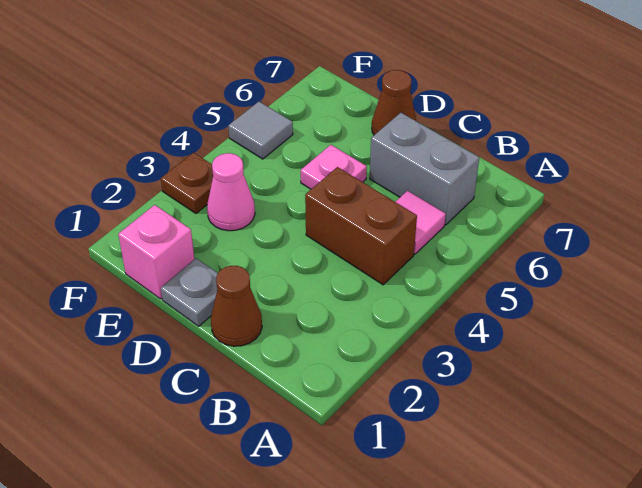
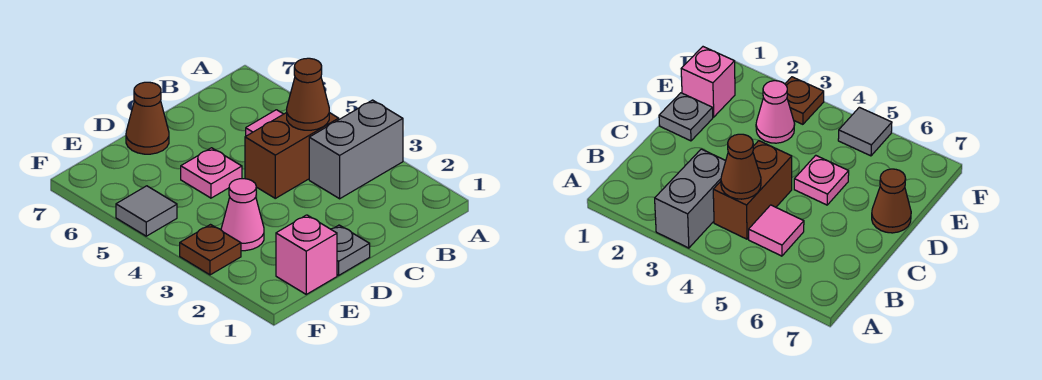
grey brick B6:C6 level 1 -> grey brick A3:B3 level 1
brown cone C1 level 1 -> brown cone B4 level 2

